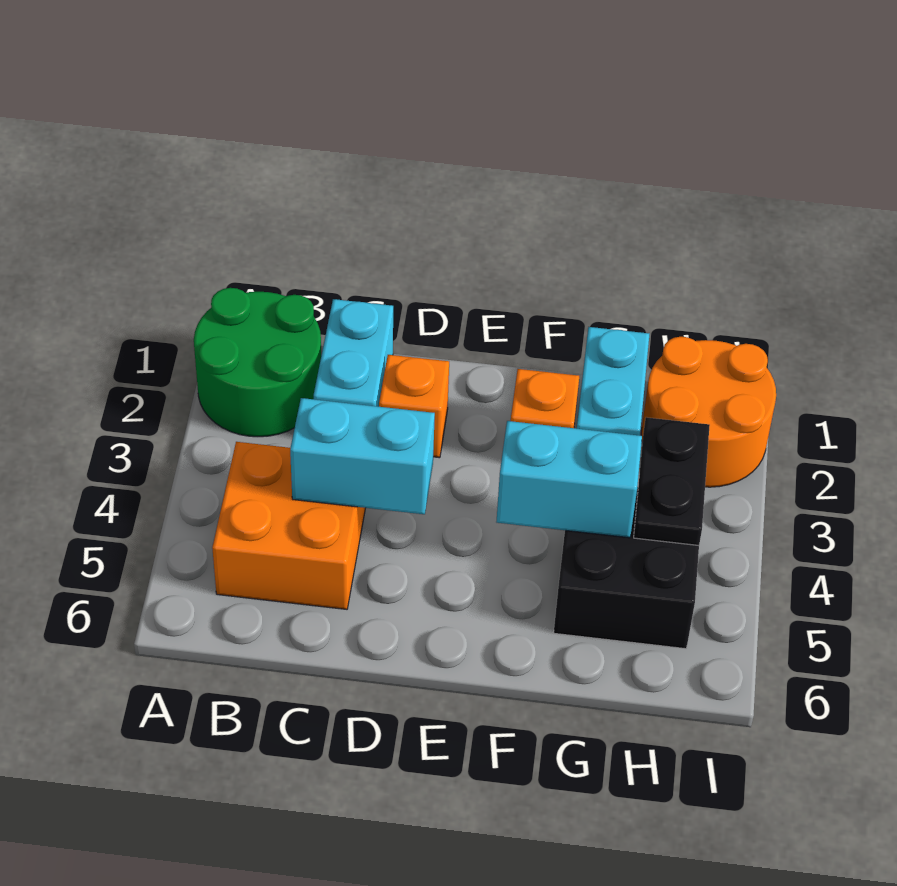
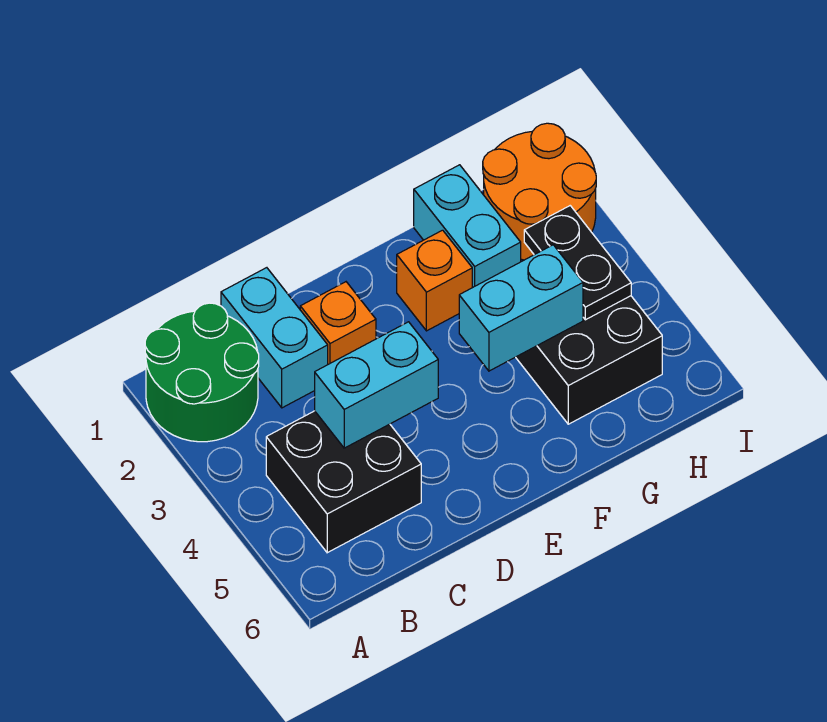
orange brick B4:C5 level 1 -> black brick B4:C5 level 1

